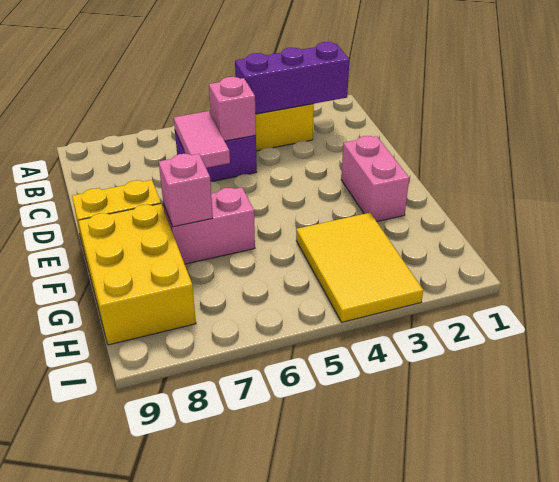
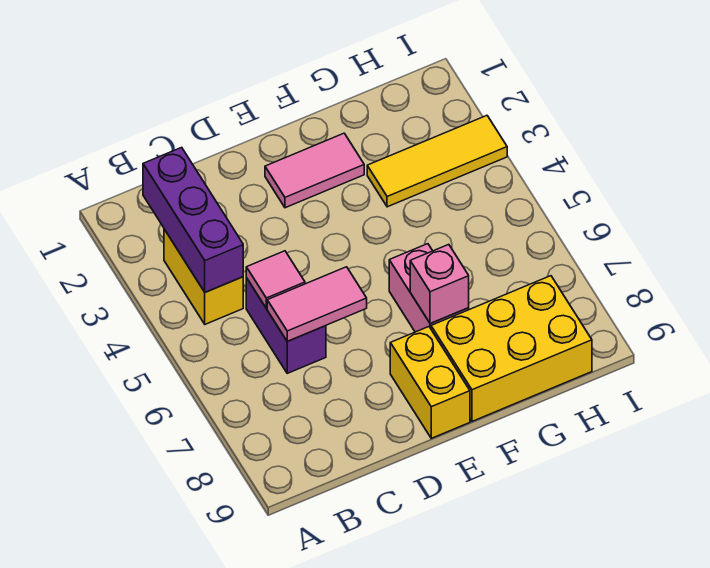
pink brick C5 level 2 -> pink tile C5 level 2
pink brick E2:F2 level 1 -> pink tile E2:F2 level 1
yellow tile G3:I4 level 1 -> yellow tile G3:I3 level 1

